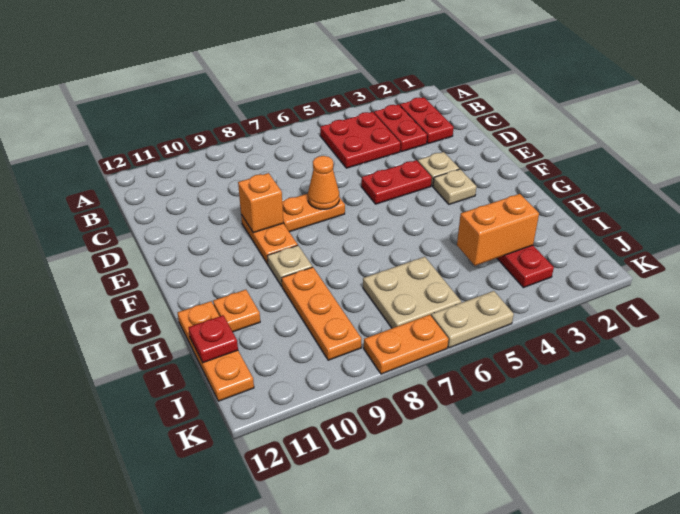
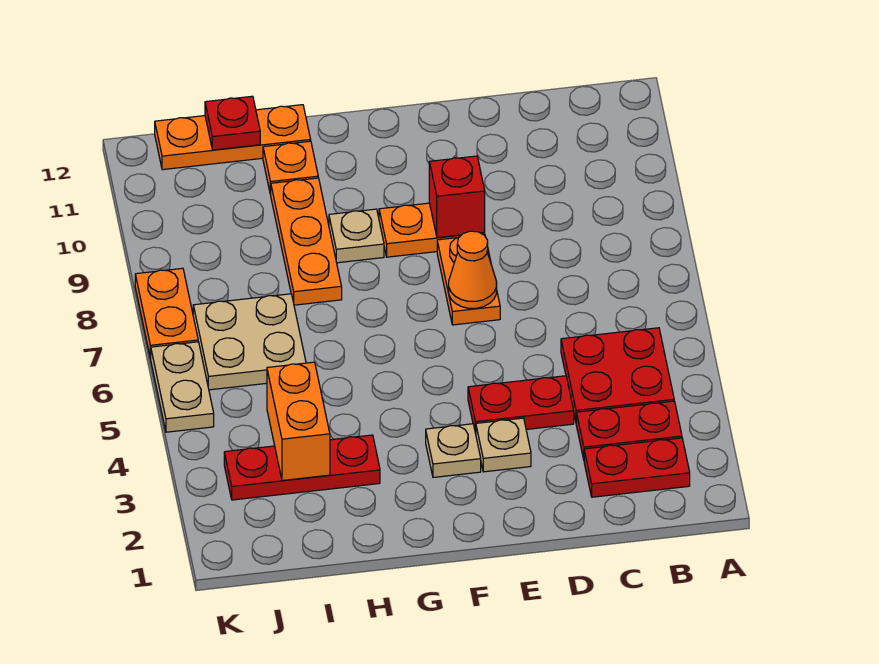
red plate E4:E5 level 1 -> red plate D4:E4 level 1
orange brick E9 level 2 -> red brick E9 level 2
orange plate H9:J9 level 1 -> orange plate H8:H10 level 1

